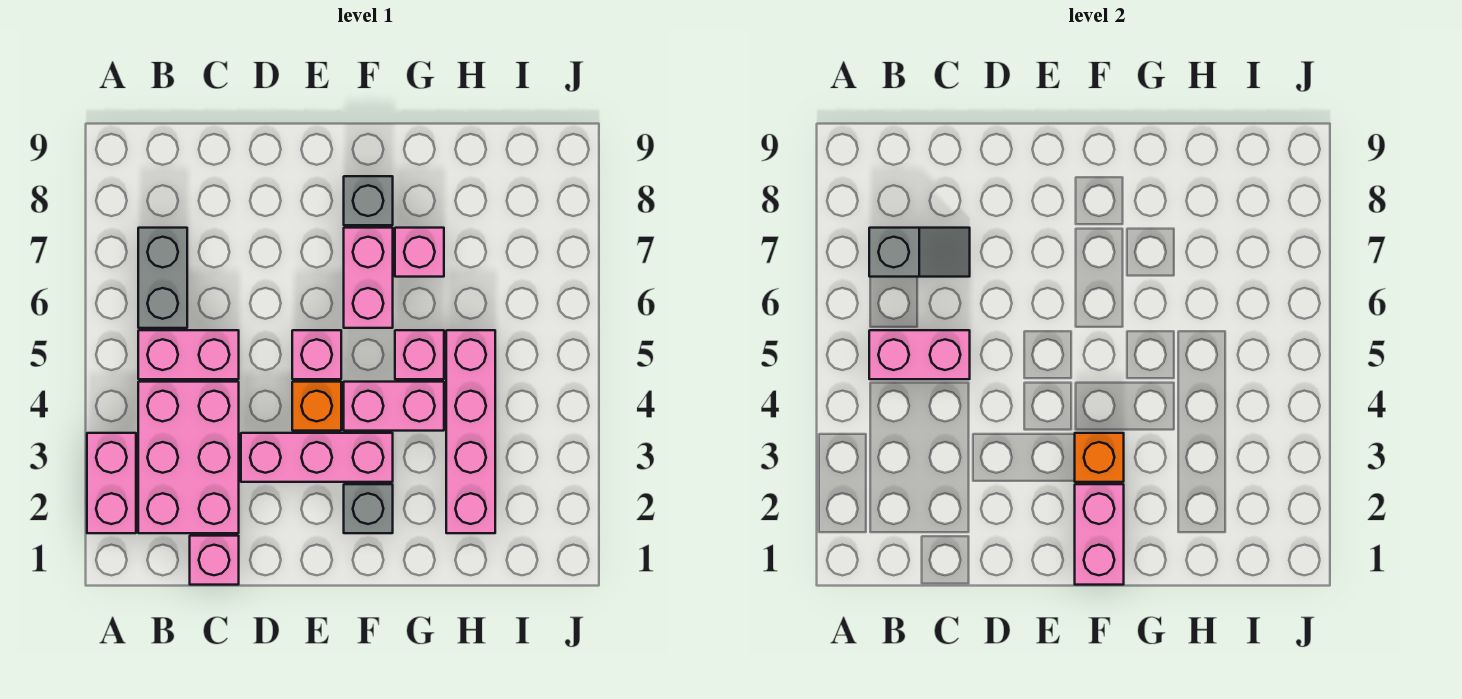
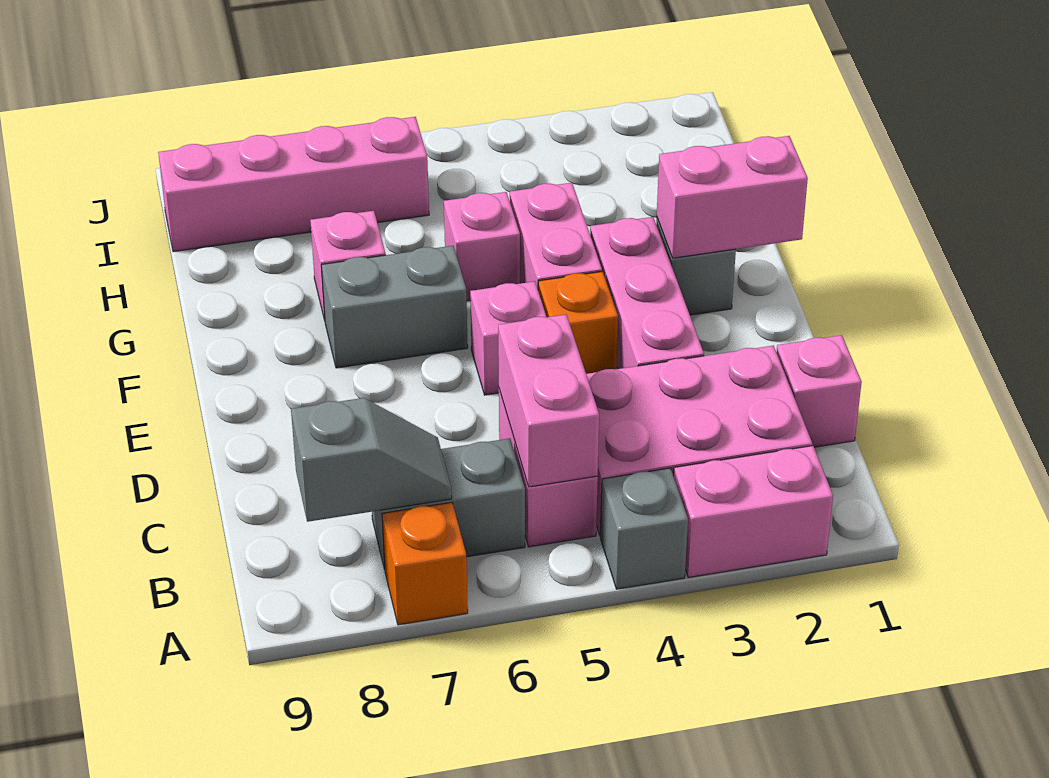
grey slope B7:C7 level 2 top B -> grey slope B7:B8 level 2 top 8
orange brick F3 level 2 -> orange brick A7 level 1
pink brick F6:F7 level 1 -> grey brick F6:F7 level 1
grey brick F8 level 1 -> grey brick A4 level 1
pink brick H2:H5 level 1 -> pink brick I6:I9 level 1

